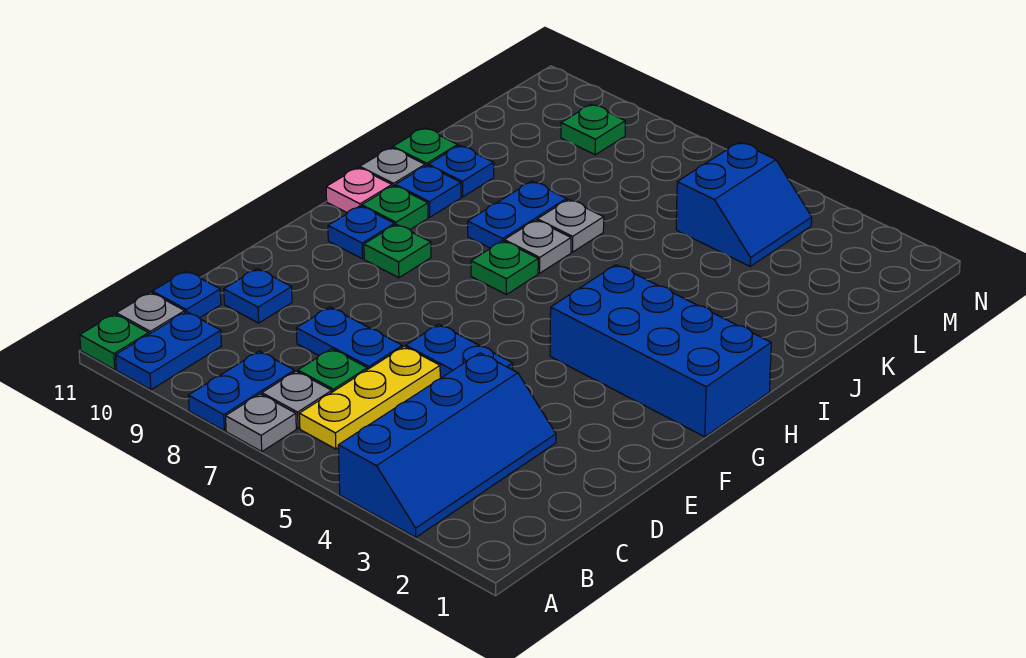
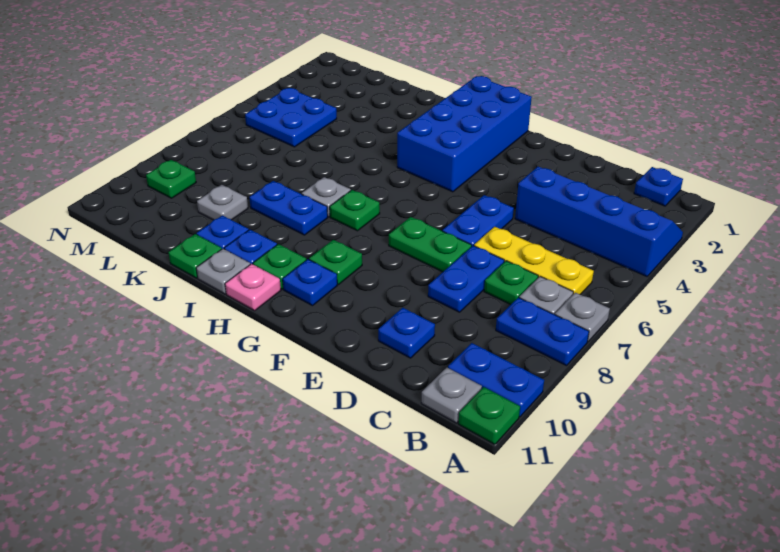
blue plate C11 level 1 -> blue plate B1 level 1
none -> green plate E7:F7 level 1
grey plate J7 level 1 -> grey plate K9 level 1
blue slope L4:M5 level 1 top 5 -> blue plate L4:M5 level 1

